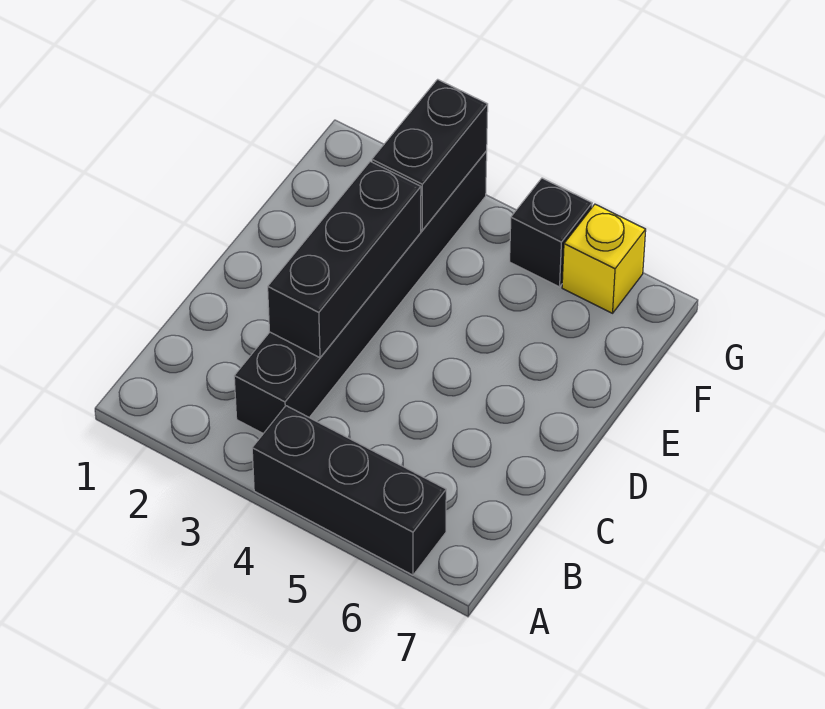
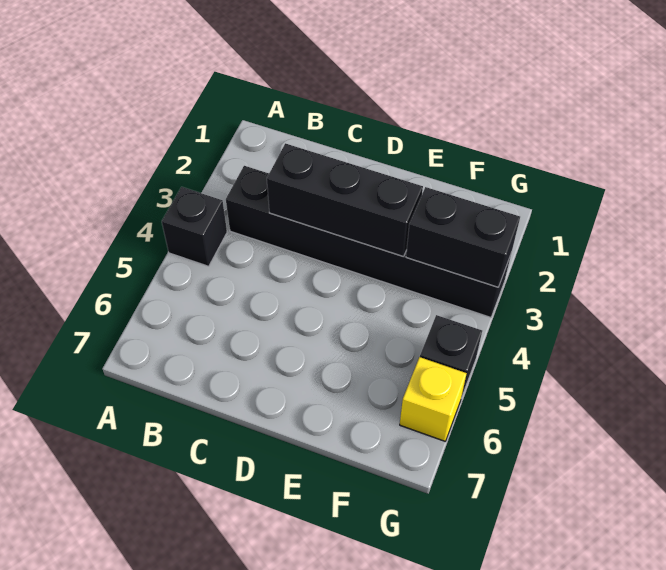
black brick A4:A6 level 1 -> black brick A4 level 1

